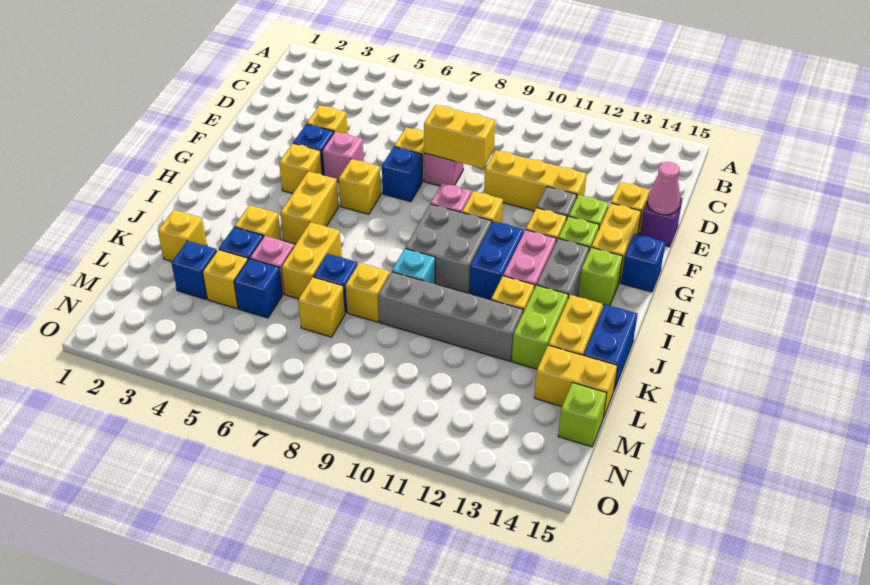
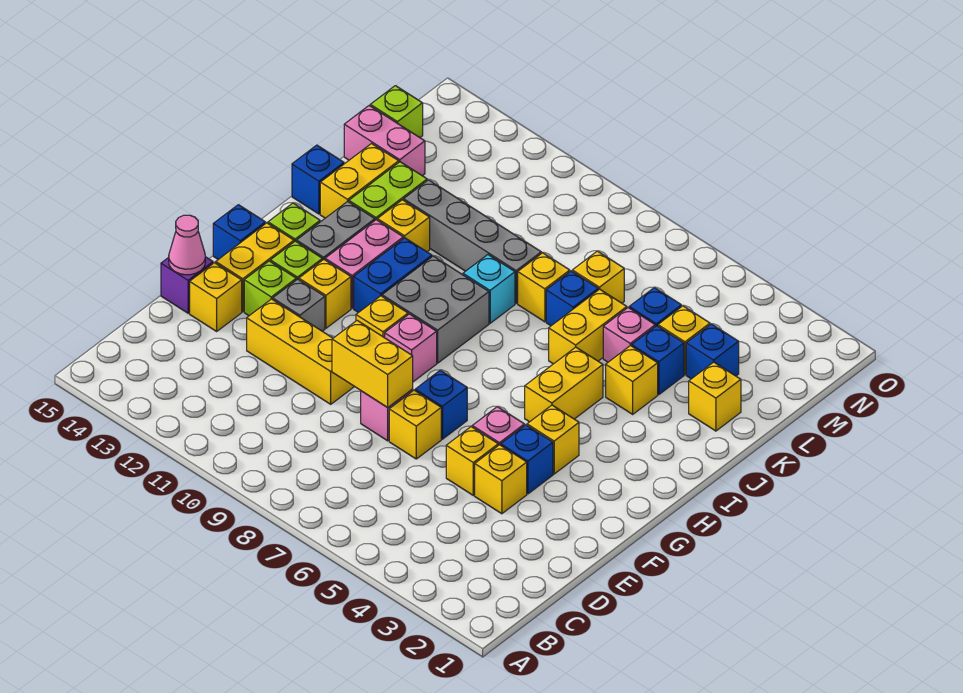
yellow brick G6 level 1 -> yellow brick E5 level 1
blue brick J15:K15 level 1 -> blue brick J15 level 1
yellow brick L14:L15 level 1 -> pink brick L14:L15 level 1

